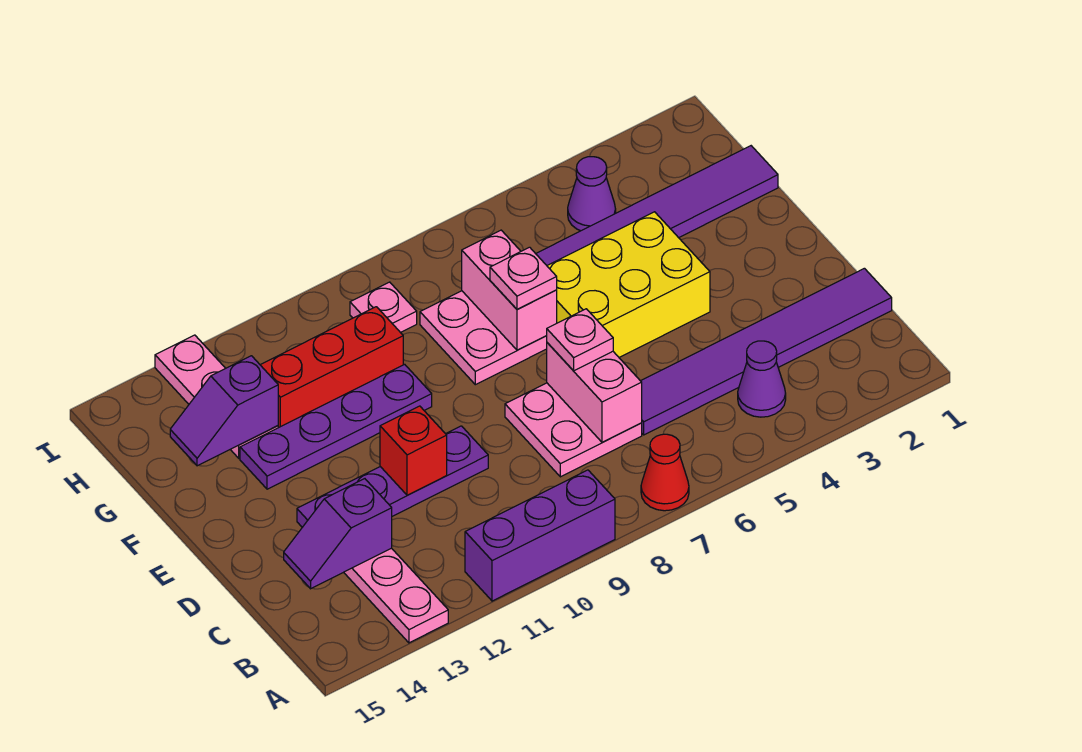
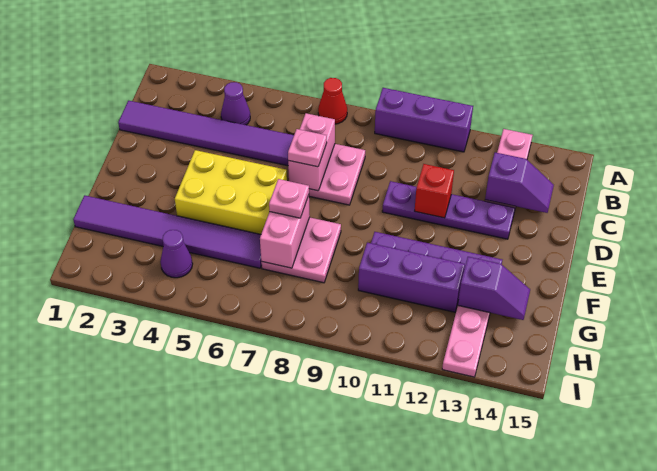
red brick G10:G12 level 1 -> purple brick G10:G12 level 1
pink plate H9 level 1 -> none

